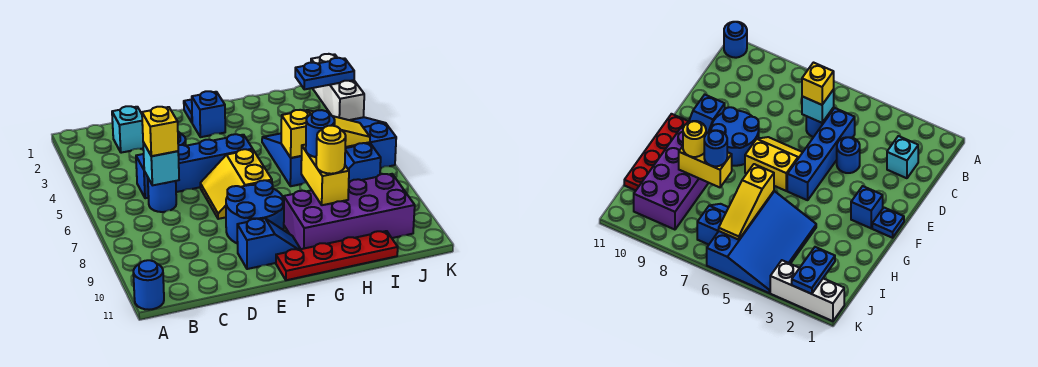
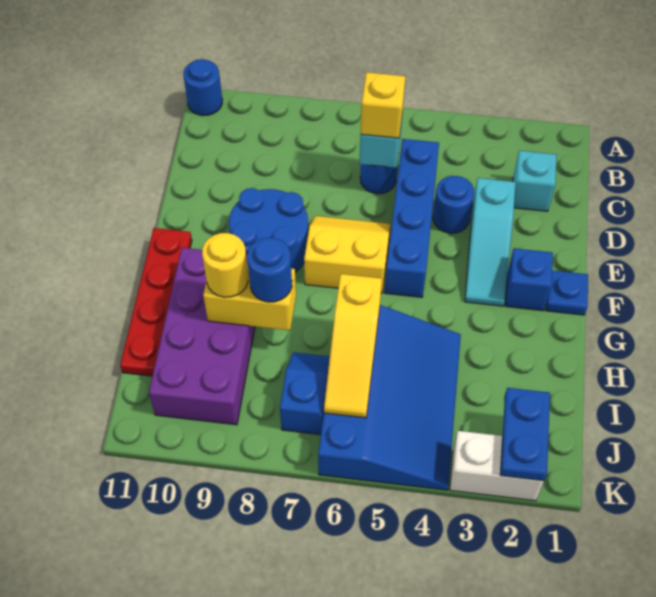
none -> cyan slope D3:F3 level 1 top D
blue slope E10:F10 level 1 top E -> none
white brick K1:K3 level 1 -> white brick K2:K3 level 1

